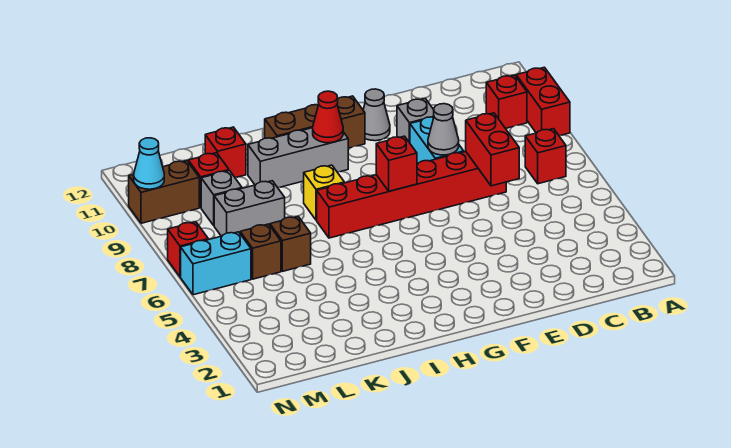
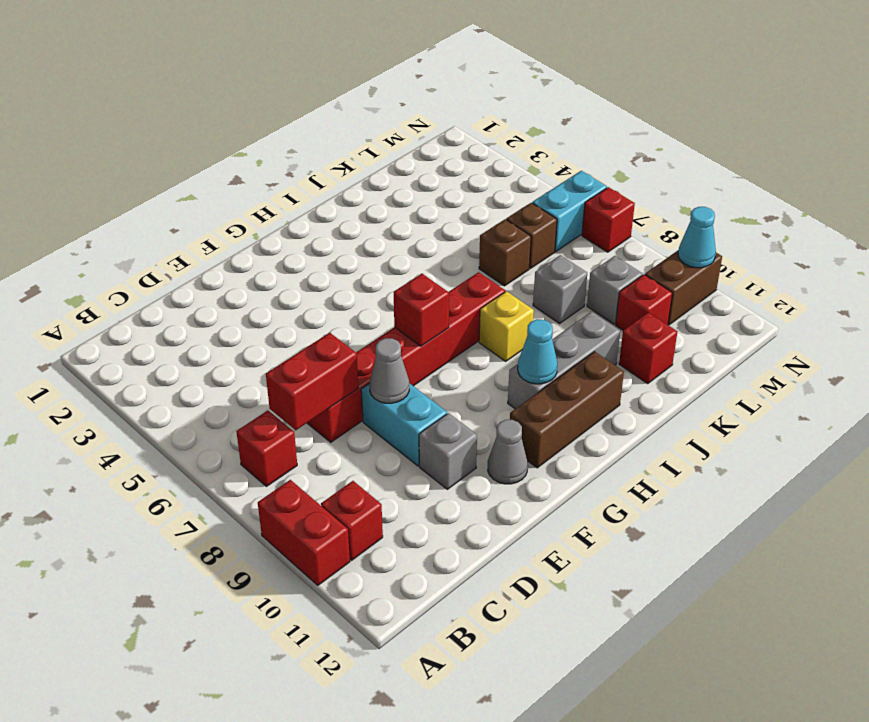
red brick D6:D7 level 2 -> red brick C7:D7 level 2
red cone H10 level 2 -> cyan cone H10 level 2
grey brick K8:L8 level 1 -> grey brick K8 level 1

